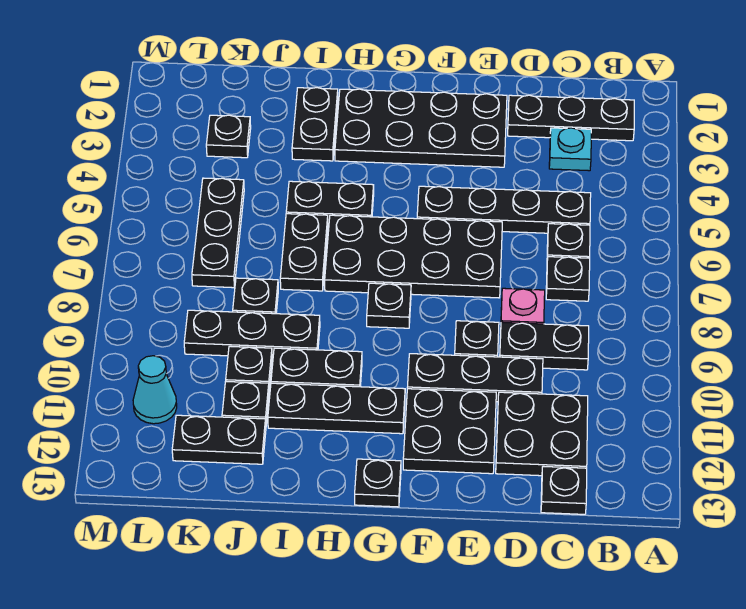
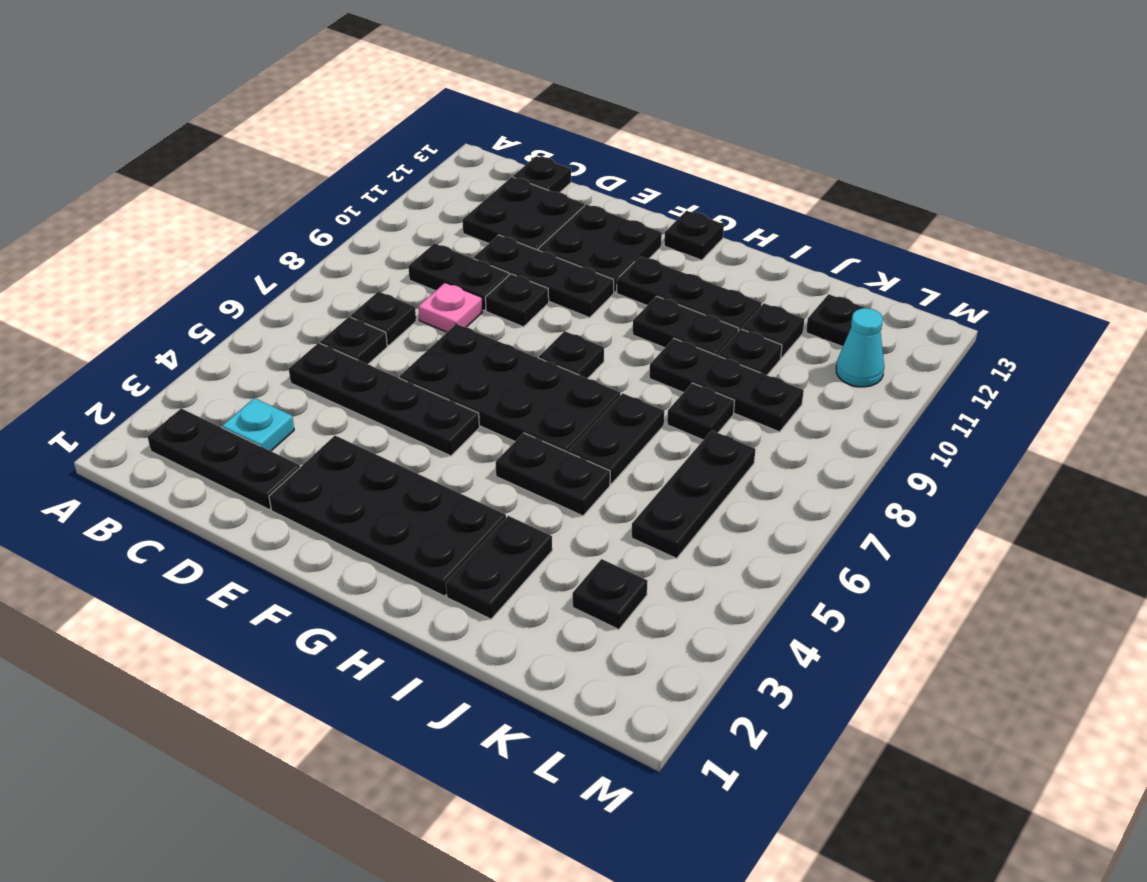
black plate J12:K12 level 1 -> black plate K12 level 1

